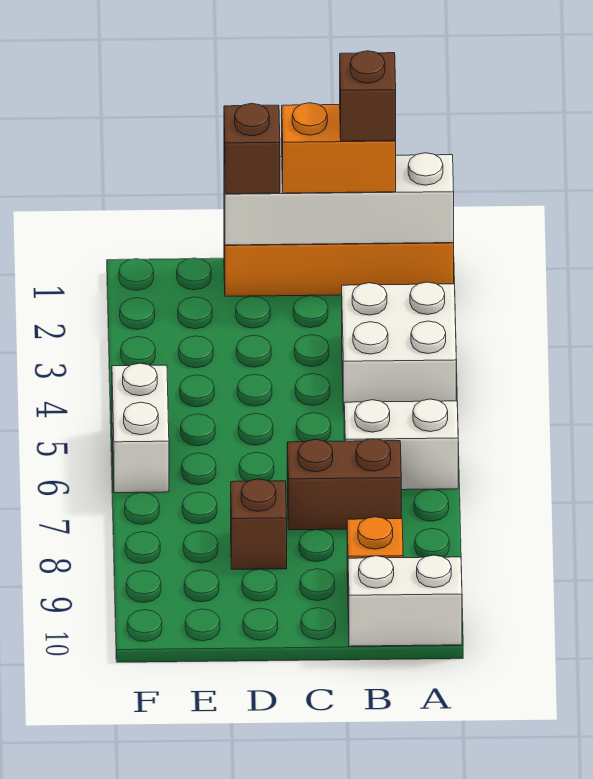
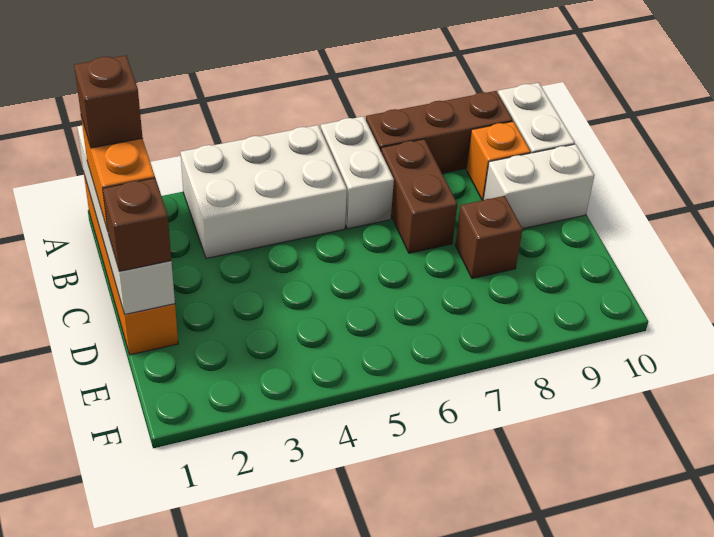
white brick A3:B4 level 1 -> white brick A3:B5 level 1
none -> brown brick A7:A9 level 1
white brick F5:F6 level 1 -> white brick C9:C10 level 1

